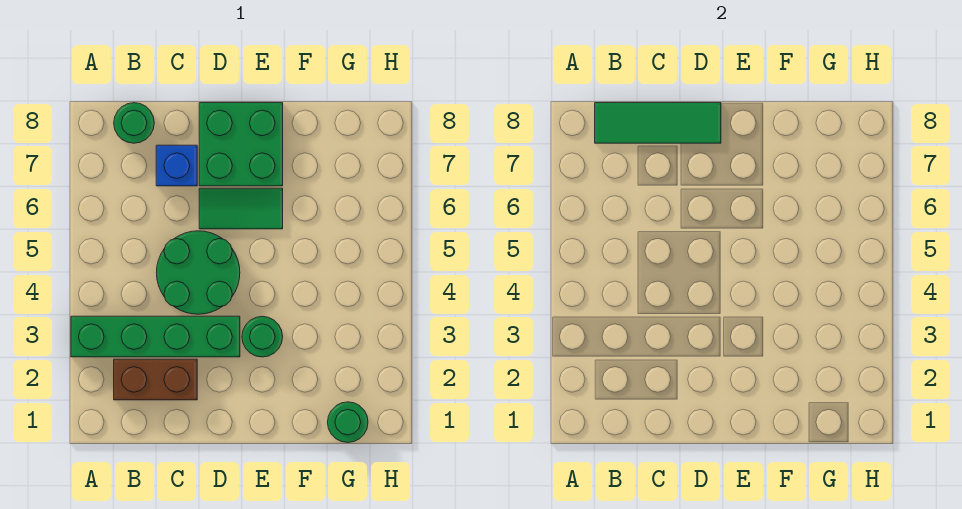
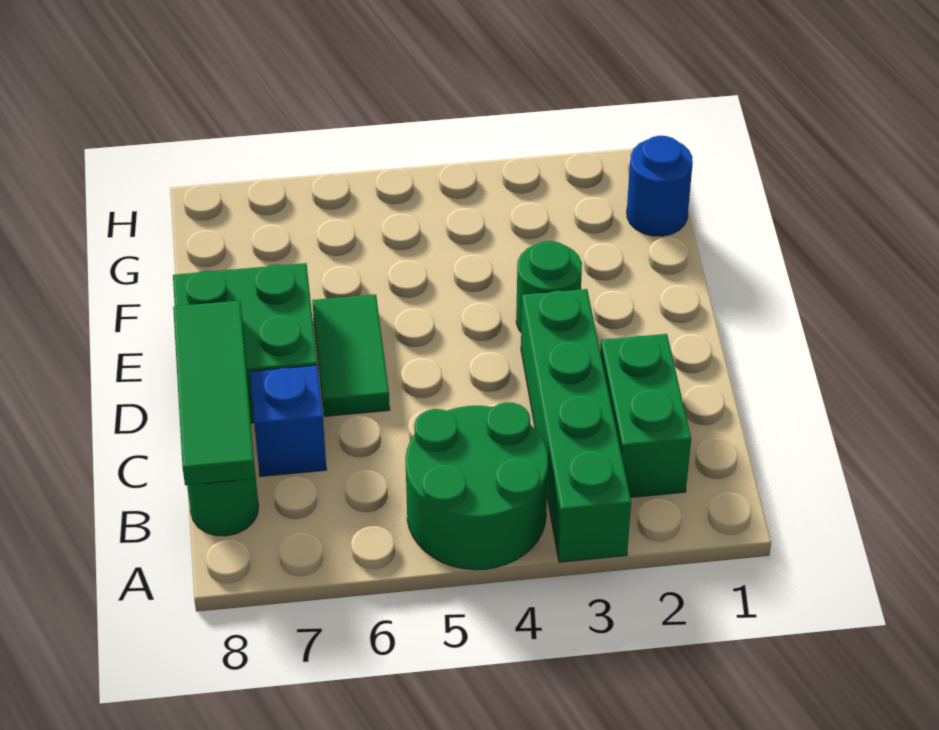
brown brick B2:C2 level 1 -> green brick B2:C2 level 1
green round brick C4:D5 level 1 -> green round brick A4:B5 level 1
green round brick G1 level 1 -> blue round brick G1 level 1

